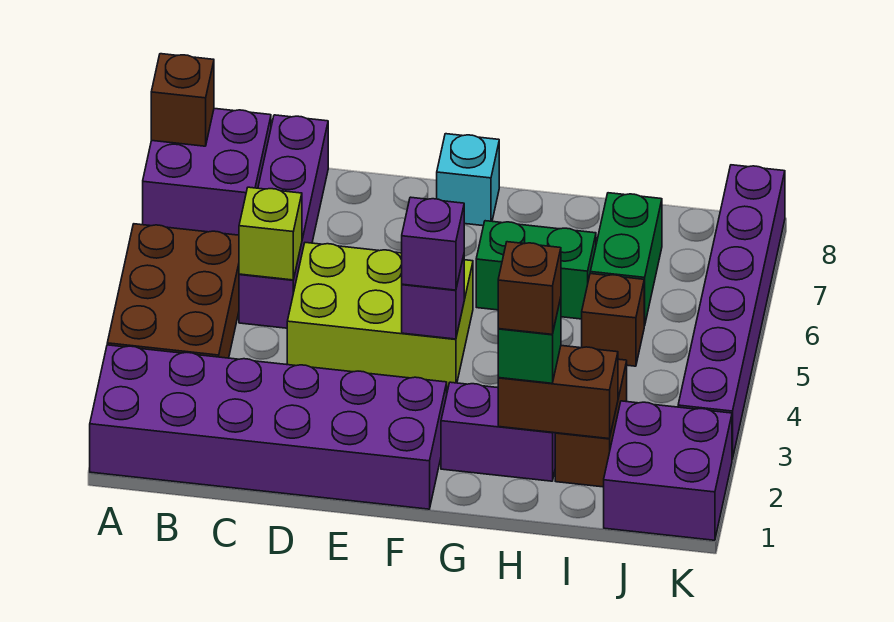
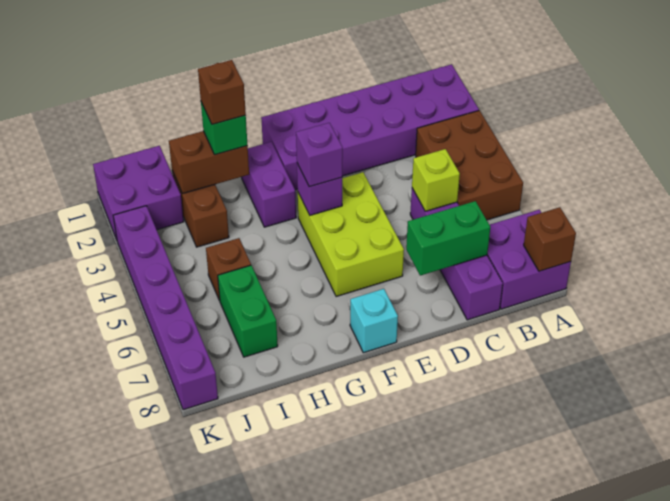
lime brick D4:F5 level 1 -> lime brick E4:F6 level 1
purple brick G2:H2 level 1 -> purple brick G2:G3 level 1
green brick G6:H6 level 1 -> green brick C7:D7 level 2

